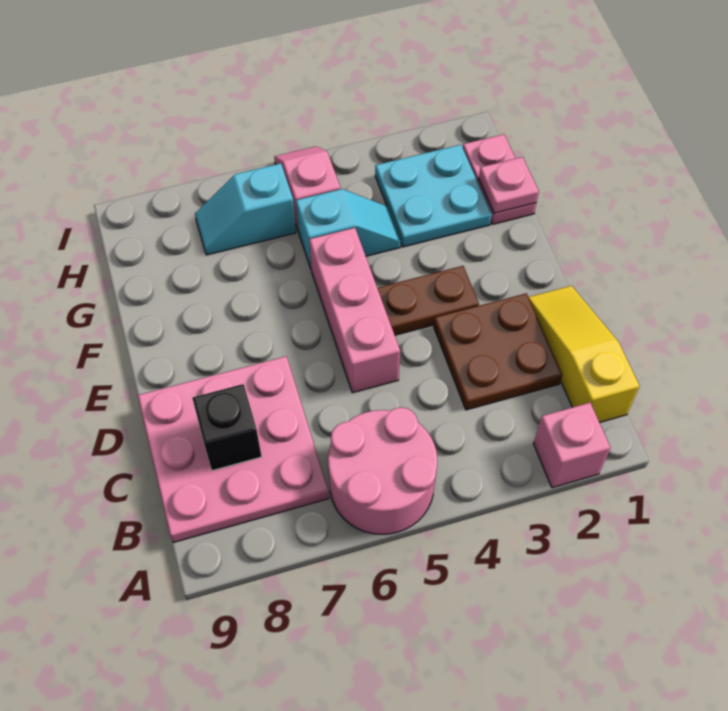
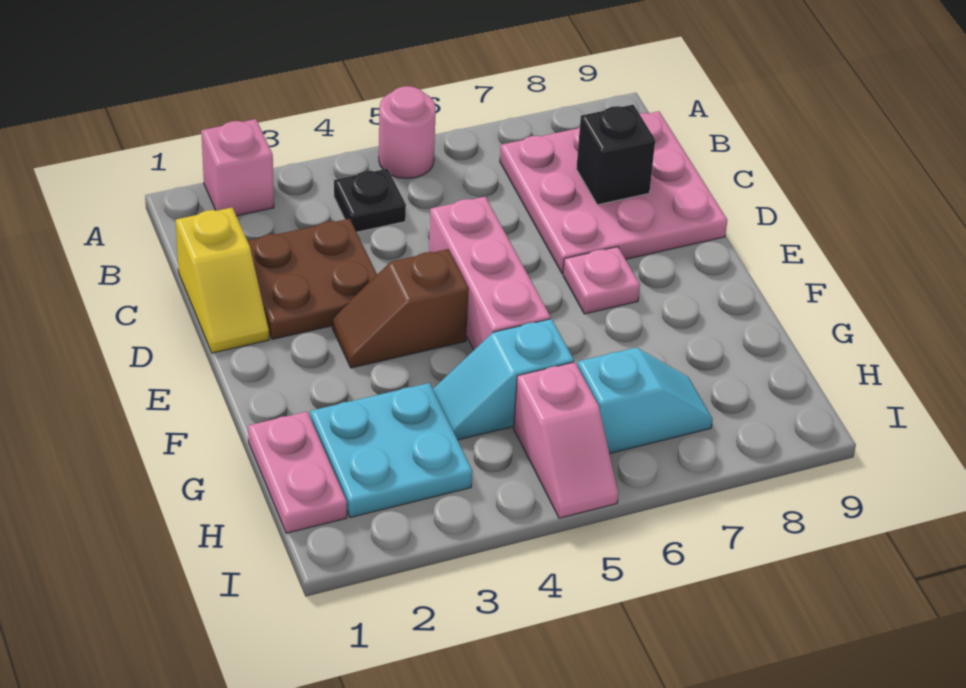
pink round brick A5:B6 level 1 -> pink round brick A5 level 1
yellow slope B1:D1 level 1 top B -> yellow slope C1:D1 level 1 top C
none -> black plate B4 level 1
brown plate E3:E4 level 1 -> brown slope E3:E4 level 1 top 4
pink plate G1 level 2 -> pink plate E7 level 1

